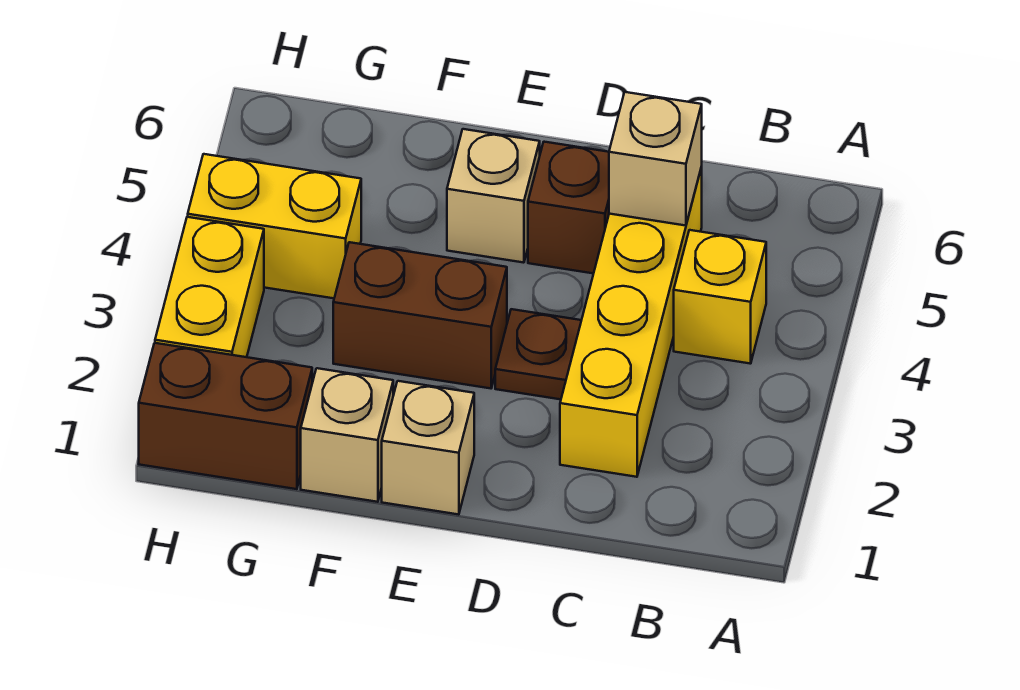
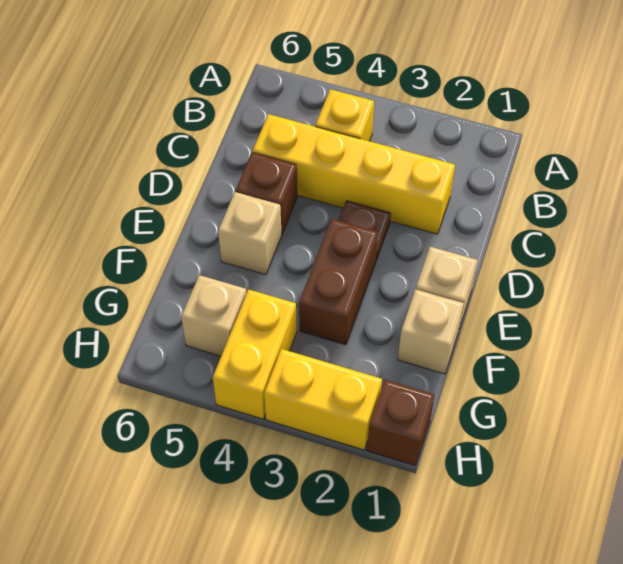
tan brick C5 level 2 -> tan brick G5 level 1
brown brick G1:H1 level 1 -> brown brick H1 level 1

